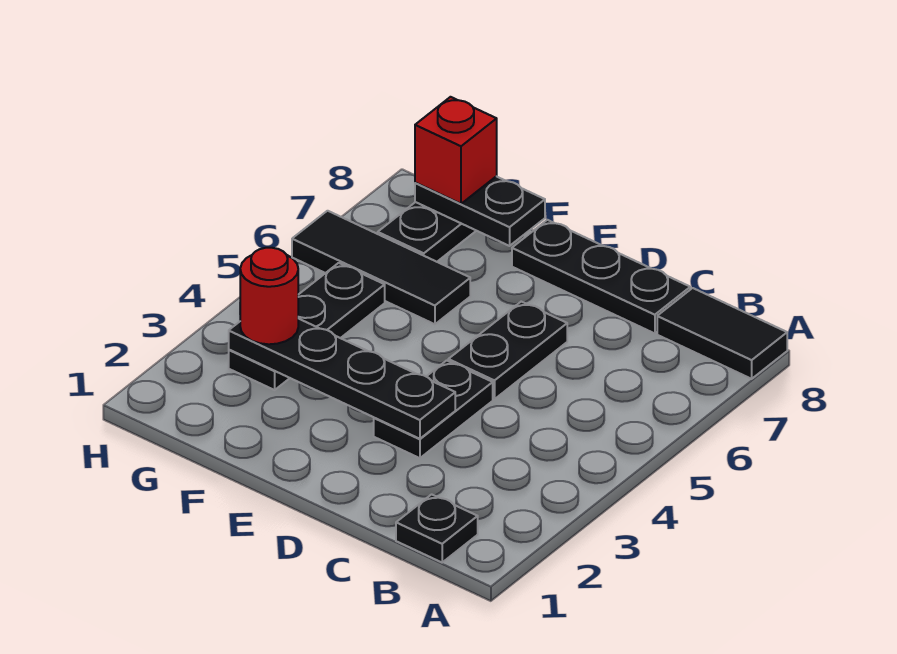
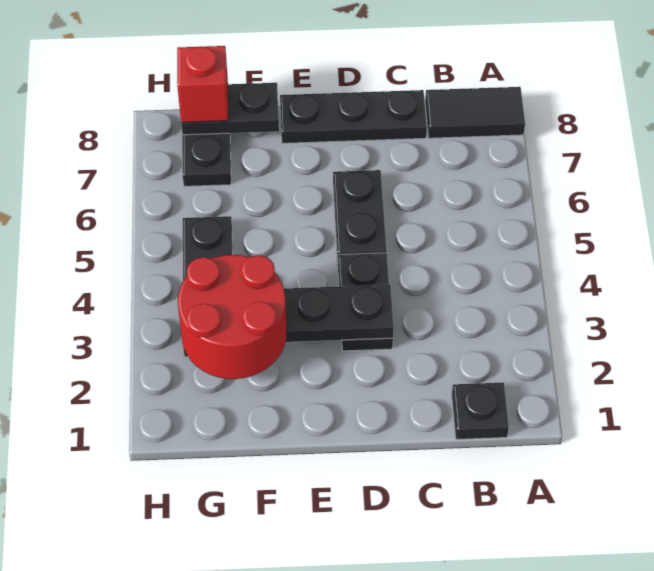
black tile F6:H6 level 1 -> none
red round brick G3 level 3 -> red round brick F2:G3 level 3

